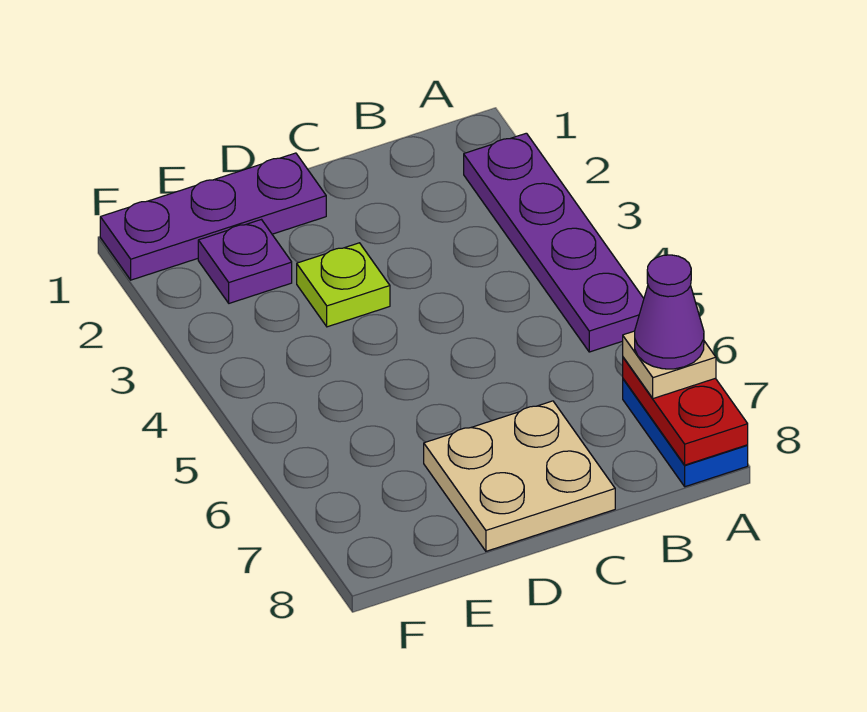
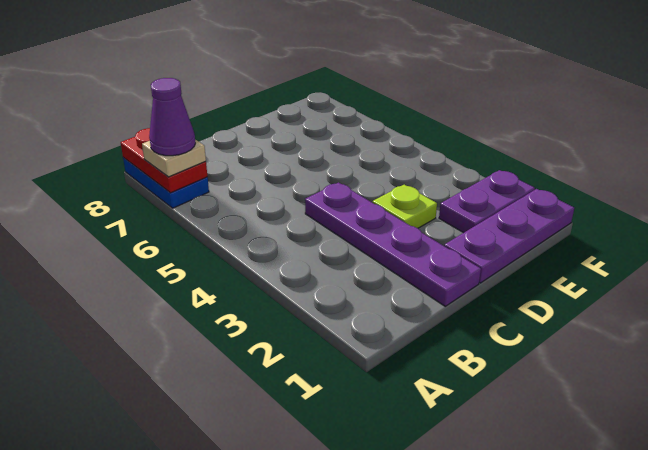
purple plate A2:A5 level 1 -> purple plate C1:C4 level 1
tan plate C7:D8 level 1 -> none
purple plate E2 level 1 -> purple plate E2:F2 level 1

